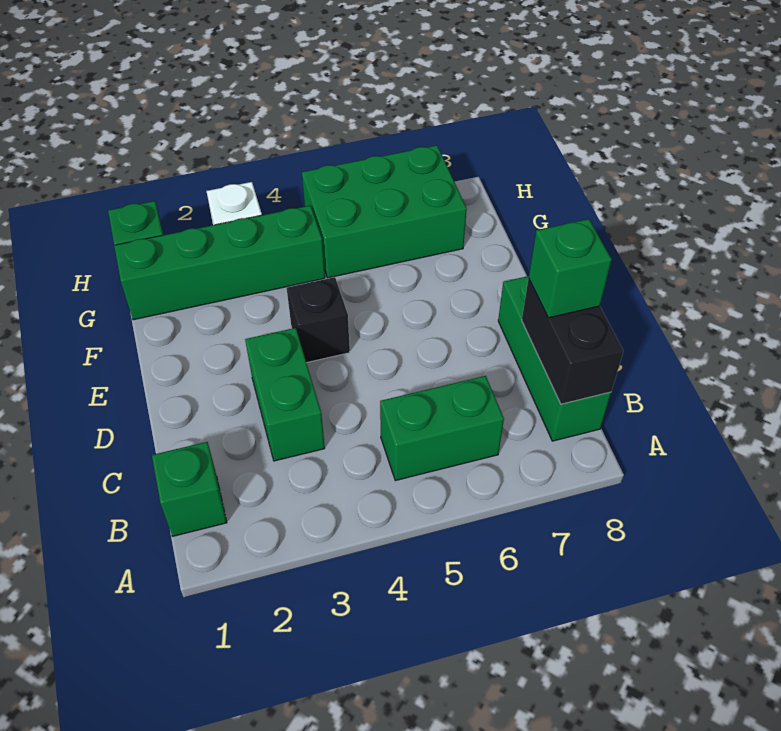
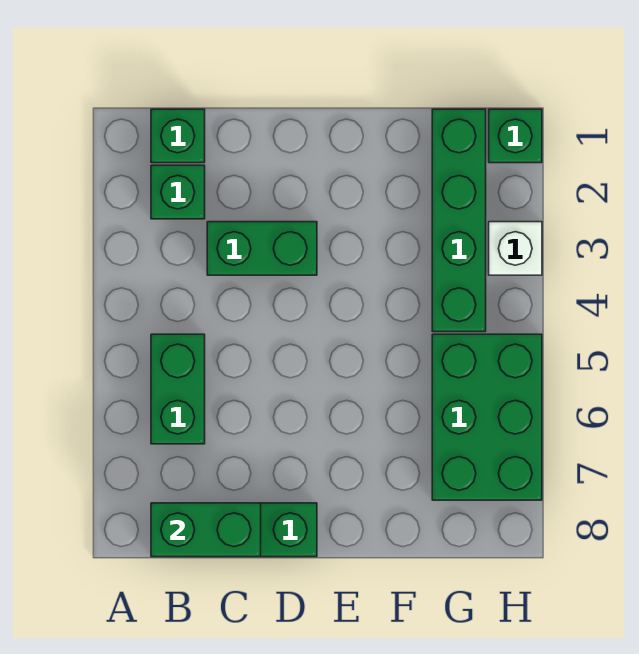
black brick B8:C8 level 2 -> green brick B8:C8 level 2
green brick C8 level 3 -> green brick B2 level 1
black brick E4 level 1 -> none

